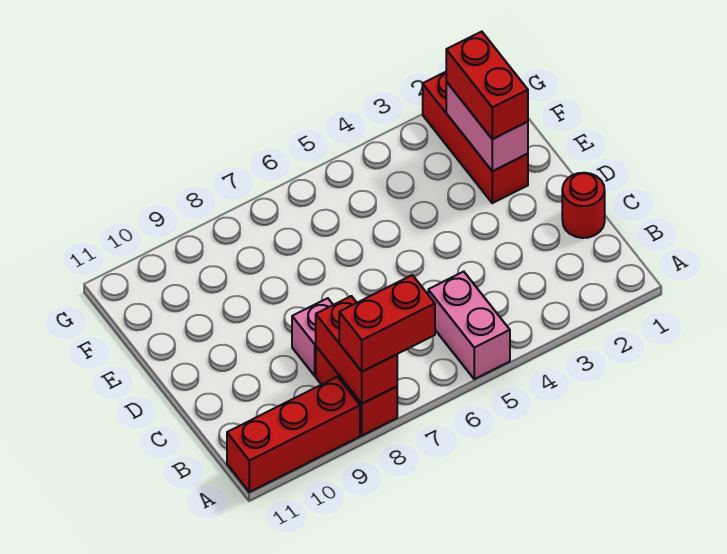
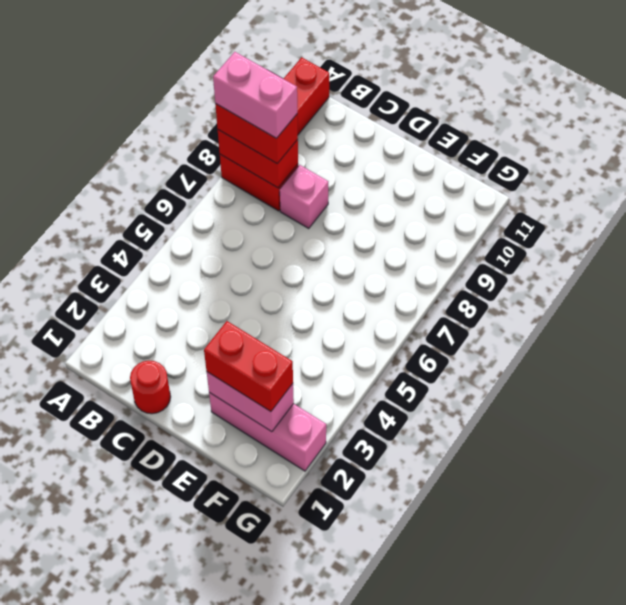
pink brick A5:B5 level 1 -> pink brick A8:B8 level 4
red brick A7:A8 level 3 -> red brick A8:B8 level 3
red brick E2:G2 level 1 -> pink brick E2:G2 level 1

